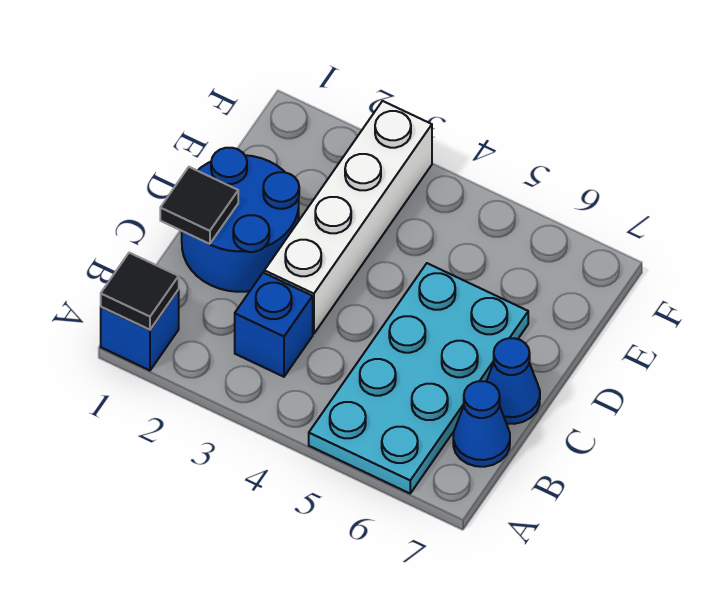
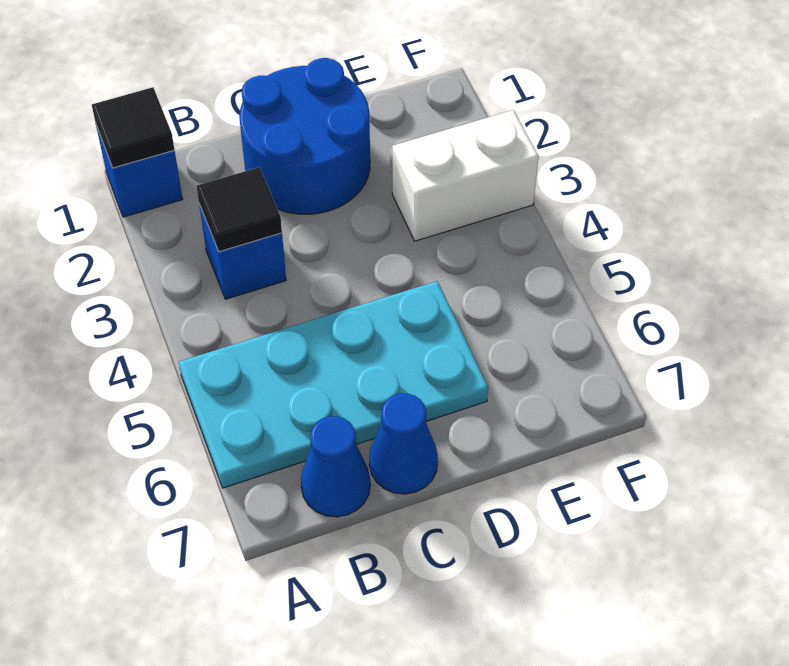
black tile C1 level 2 -> black tile B3 level 2
white brick C3:F3 level 1 -> white brick E3:F3 level 1

